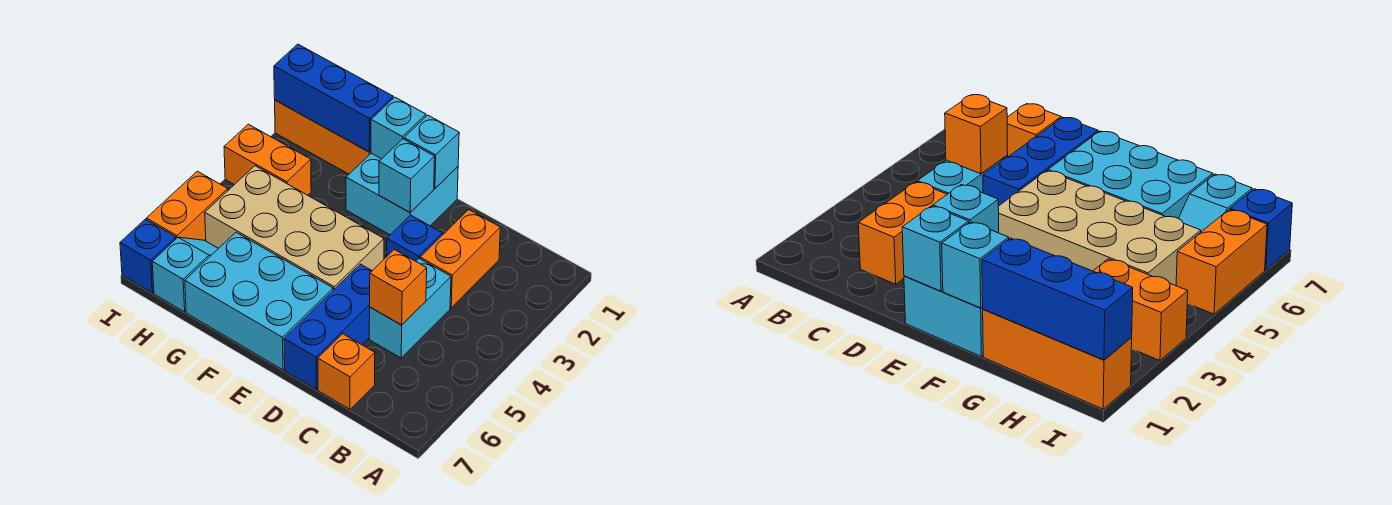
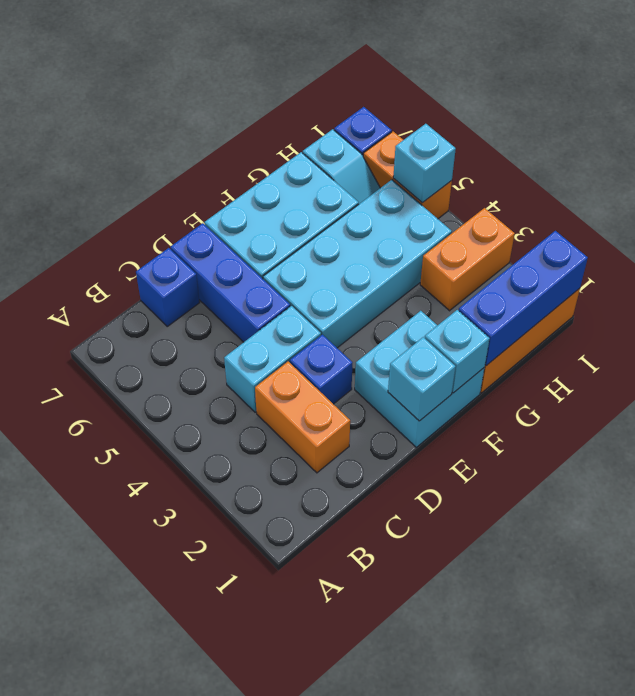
cyan brick C4:C5 level 1 -> cyan brick C4:D4 level 1
orange brick C5 level 2 -> none
orange brick C7 level 1 -> blue brick C7 level 1
cyan brick E2 level 2 -> cyan brick I5 level 2
tan brick E4:H5 level 1 -> cyan brick E4:H5 level 1

